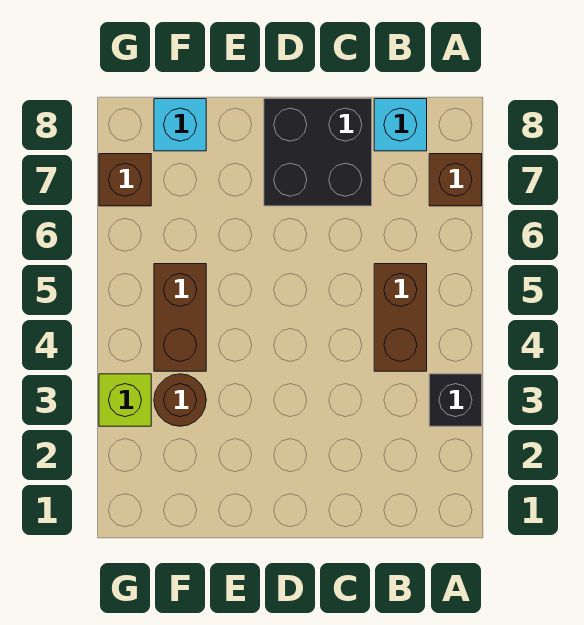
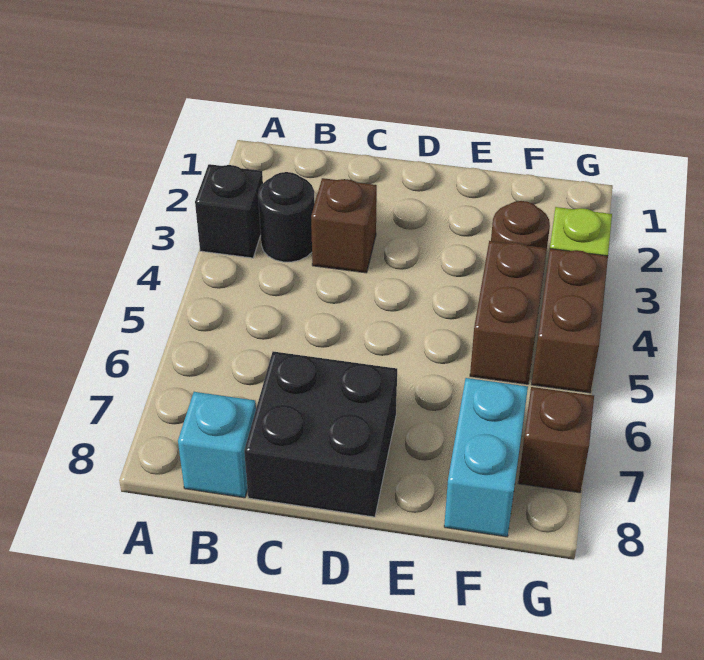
brown brick A7 level 1 -> brown brick C3 level 1
none -> black round brick B3 level 1
brown brick B4:B5 level 1 -> brown brick G4:G5 level 1
cyan brick F8 level 1 -> cyan brick F7:F8 level 1

